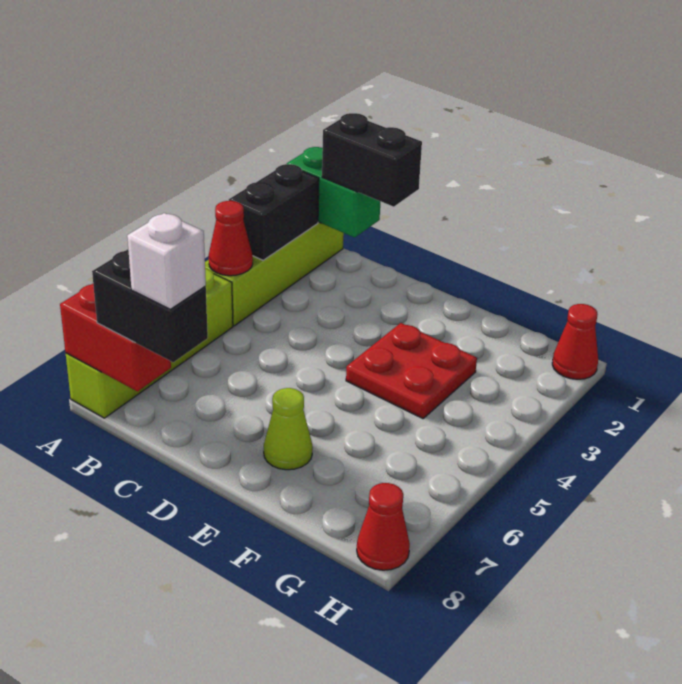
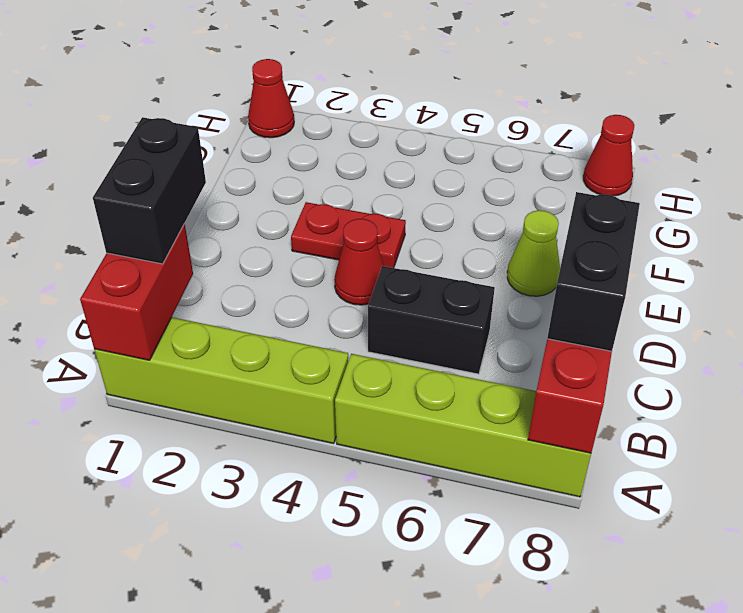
green brick A1:B1 level 2 -> red brick A1:B1 level 2
black brick A2:A3 level 2 -> black brick C5:C6 level 1
red cone A4 level 2 -> red cone D4 level 1
white brick C8 level 4 -> none
red plate E3:F4 level 1 -> red plate E3:E4 level 1

